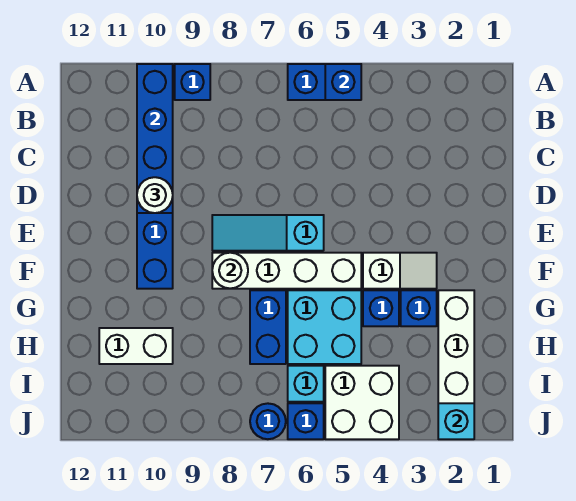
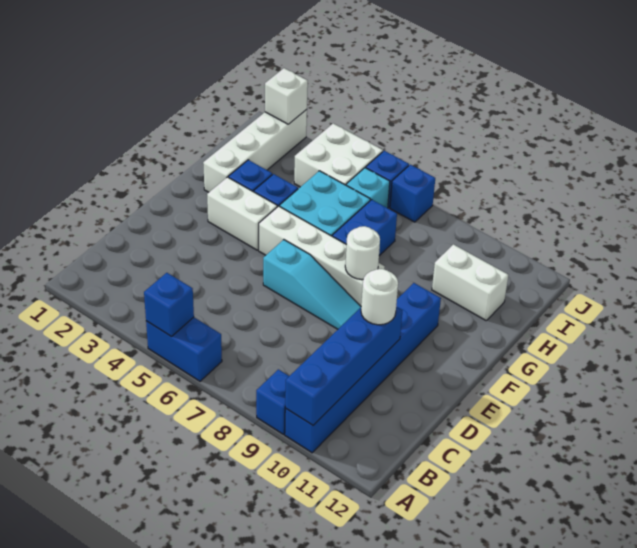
white slope F3:F4 level 1 top 4 -> white brick F3:F4 level 1
cyan brick J2 level 2 -> white brick J2 level 2
blue round brick J7 level 1 -> blue brick J7 level 1

